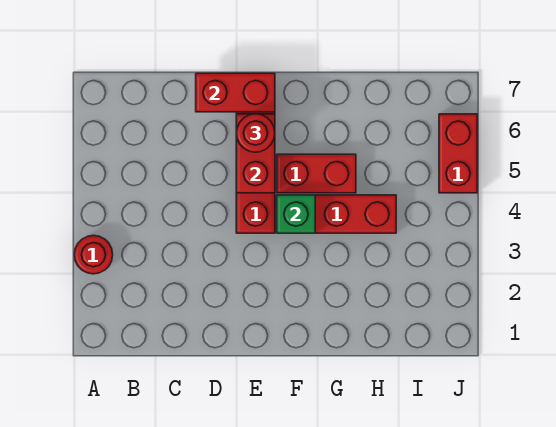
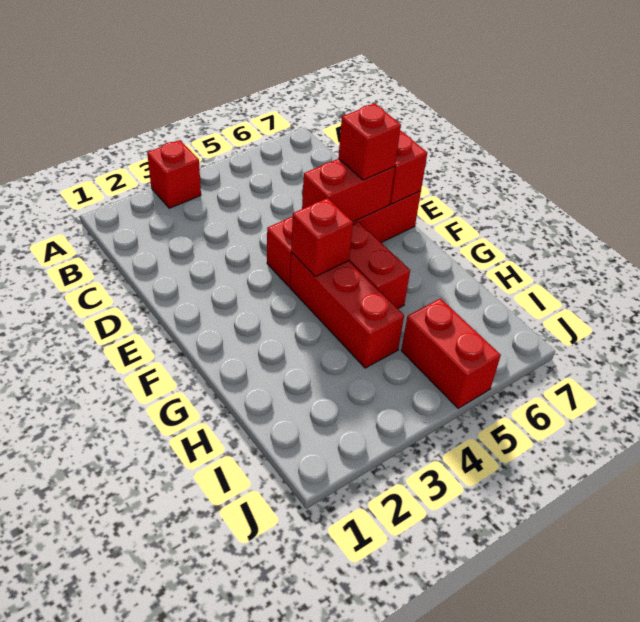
red round brick A3 level 1 -> red brick A3 level 1
red round brick E6 level 3 -> red brick E6 level 3
green brick F4 level 2 -> red brick F4 level 2
red brick J5:J6 level 1 -> red brick I5:J5 level 1

